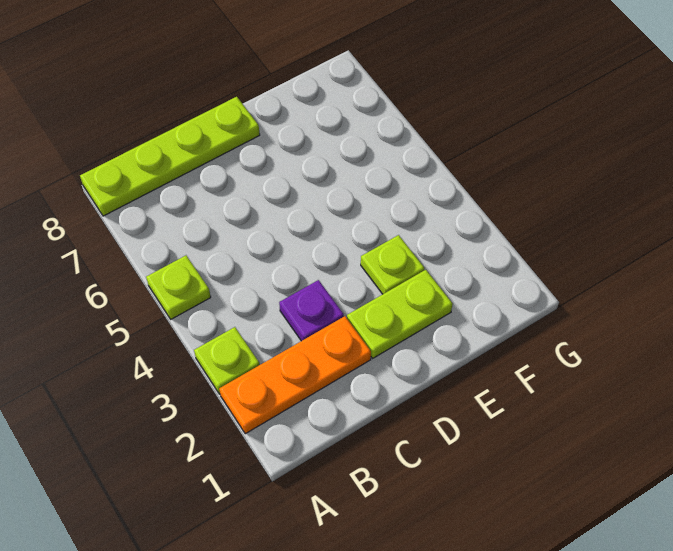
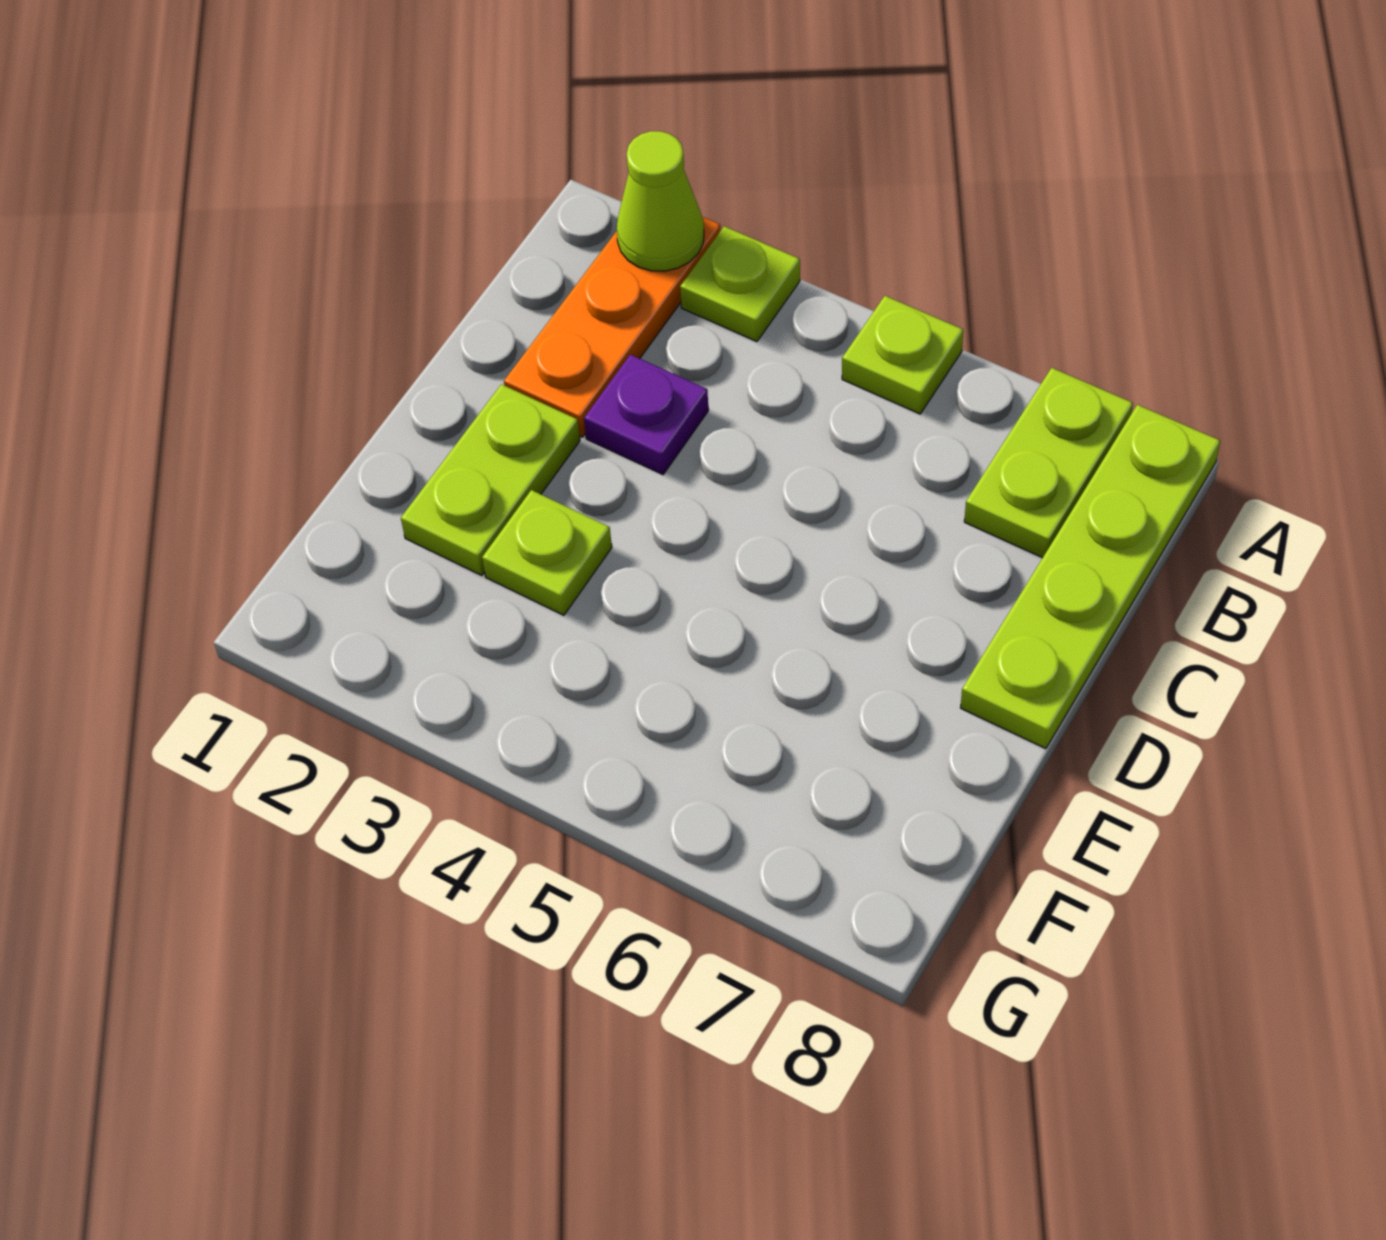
none -> lime cone A2 level 2
none -> lime plate A7:B7 level 1

